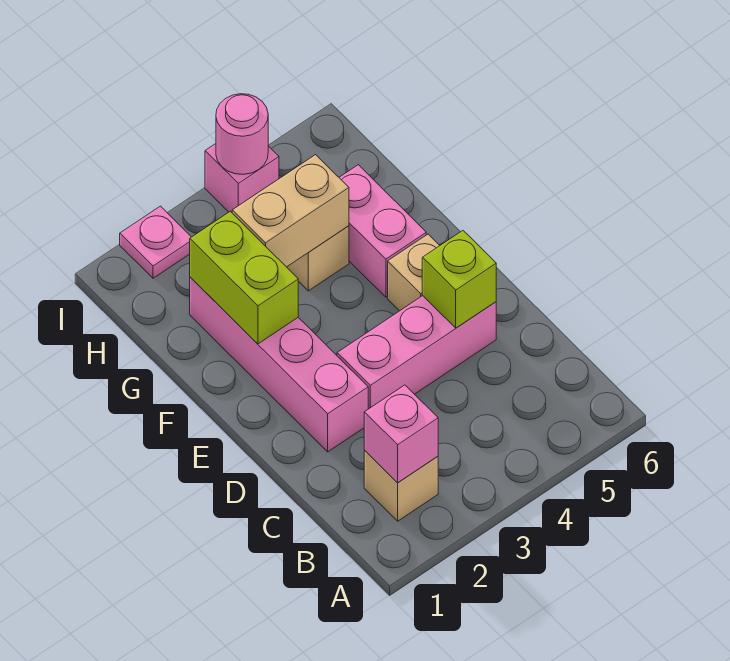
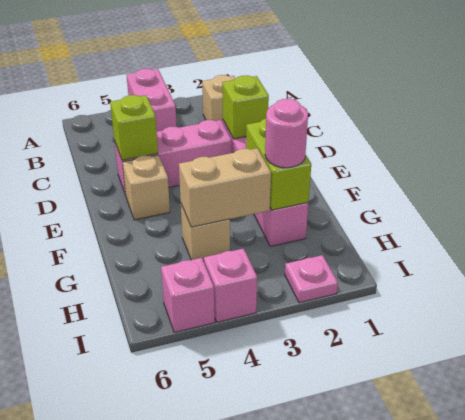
pink brick B2 level 2 -> pink brick I5 level 1
none -> lime brick D2 level 2
pink brick F5:G5 level 1 -> pink brick A4:B4 level 1
pink round brick I4 level 2 -> pink round brick G2 level 3

